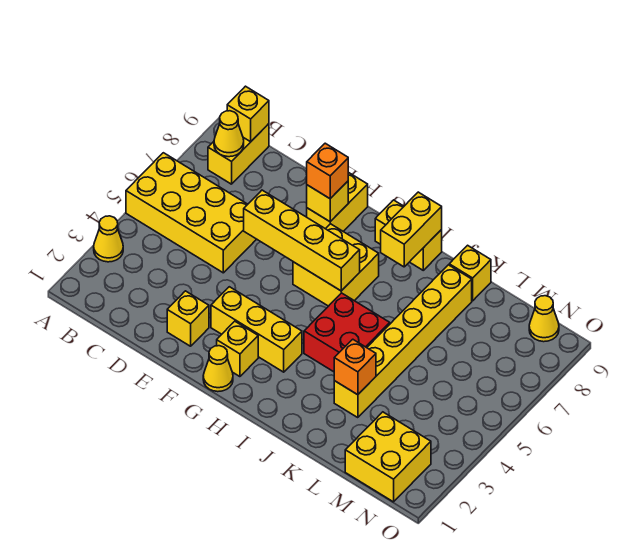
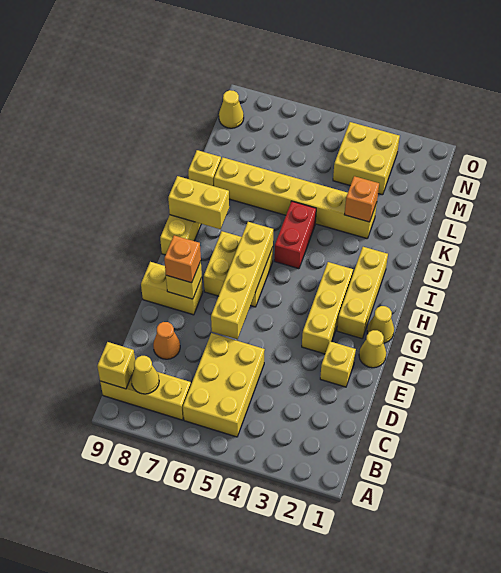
yellow cone A3 level 1 -> yellow cone F1 level 1
yellow brick A5:D6 level 1 -> yellow brick B5:D6 level 1
yellow brick B8:B9 level 1 -> yellow brick B7:B9 level 1
none -> orange cone D8 level 1
yellow brick G2 level 1 -> yellow brick G2:I2 level 1
red brick I4:J5 level 1 -> red brick I5:J5 level 1
yellow brick M1:N2 level 1 -> yellow brick M3:N4 level 1

